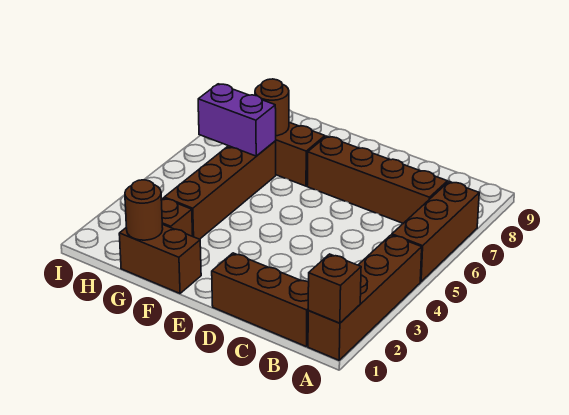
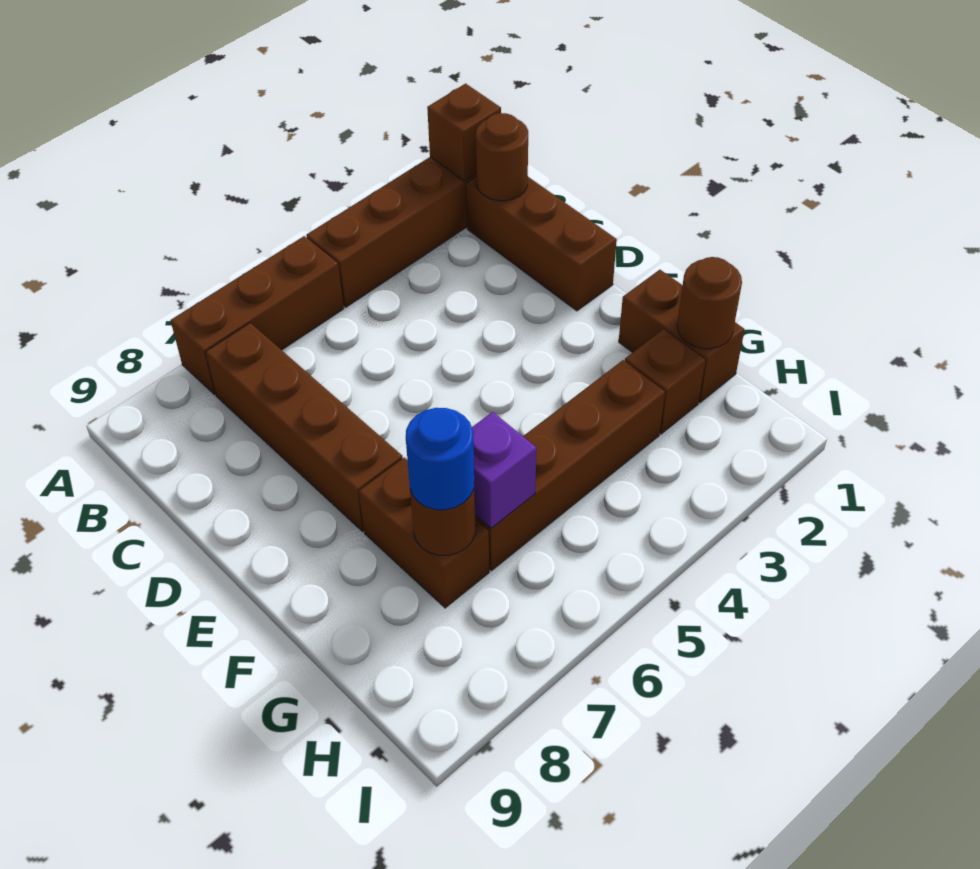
none -> brown round brick B1 level 2
purple brick G6:H6 level 2 -> purple brick G6 level 2
none -> blue round brick G7 level 3

